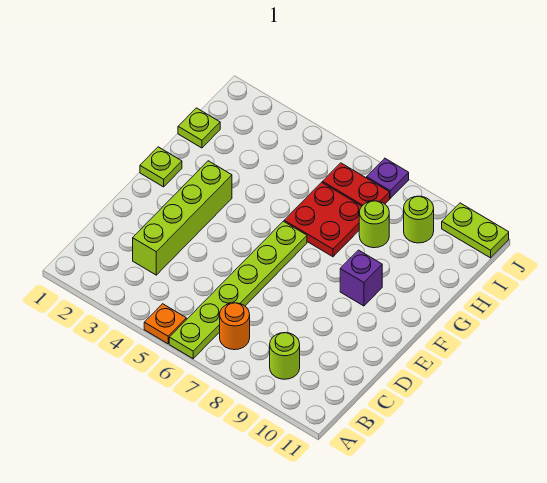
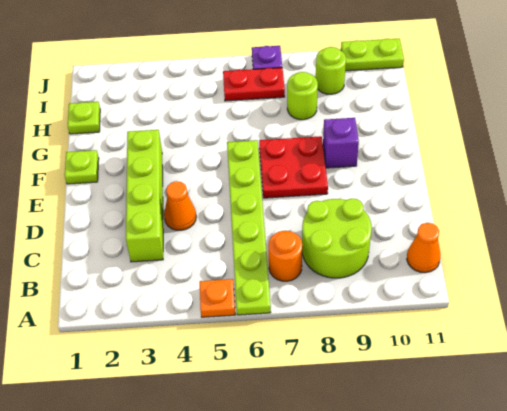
lime round brick B9 level 1 -> lime round brick B8:C9 level 1
none -> orange cone B11 level 1
none -> orange cone D4 level 1
red plate G6:H7 level 1 -> red plate E7:F8 level 1

